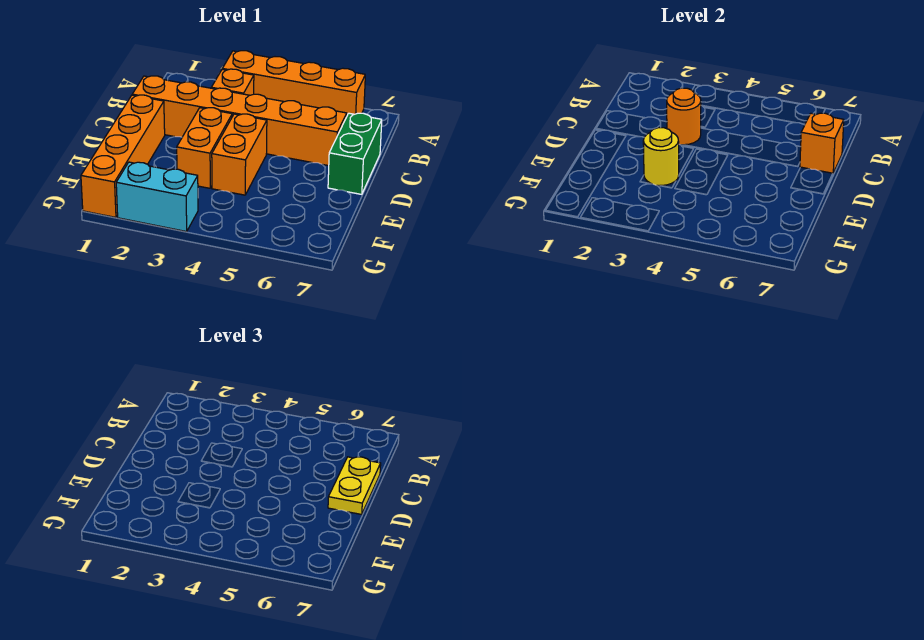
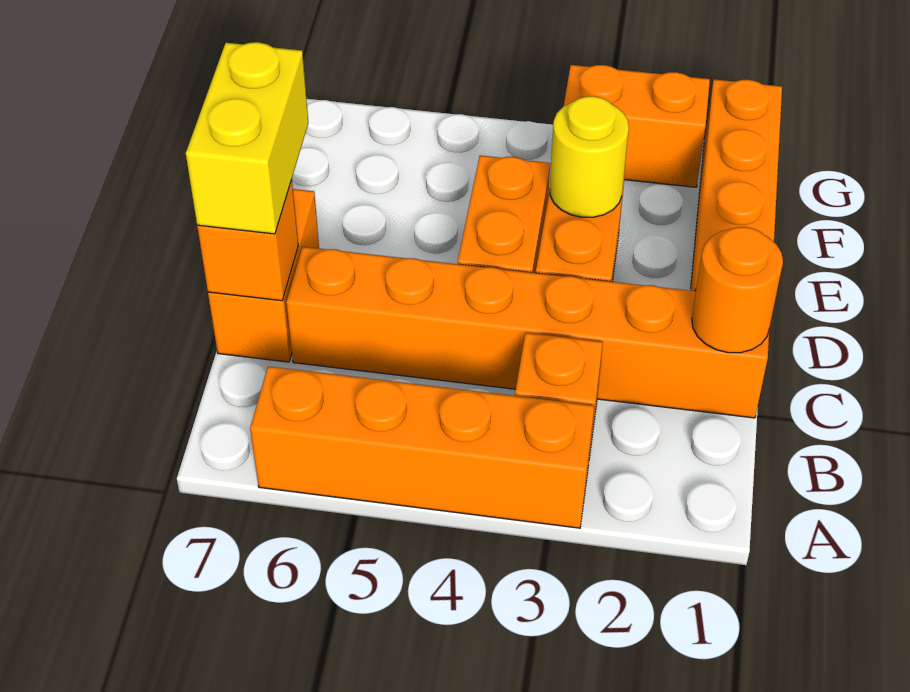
orange round brick C3 level 2 -> orange round brick C1 level 2
green brick C7:D7 level 1 -> orange brick C7:D7 level 1
yellow plate C7:D7 level 3 -> yellow brick C7:D7 level 3
cyan brick G2:G3 level 1 -> orange brick G2:G3 level 1

